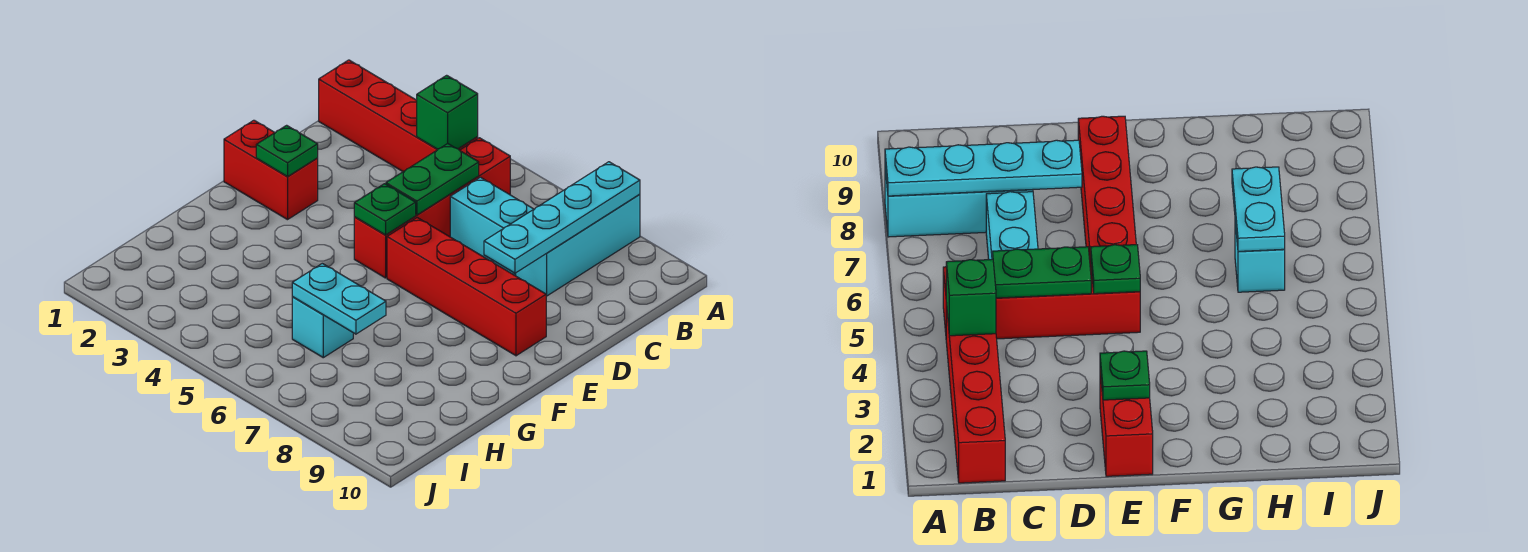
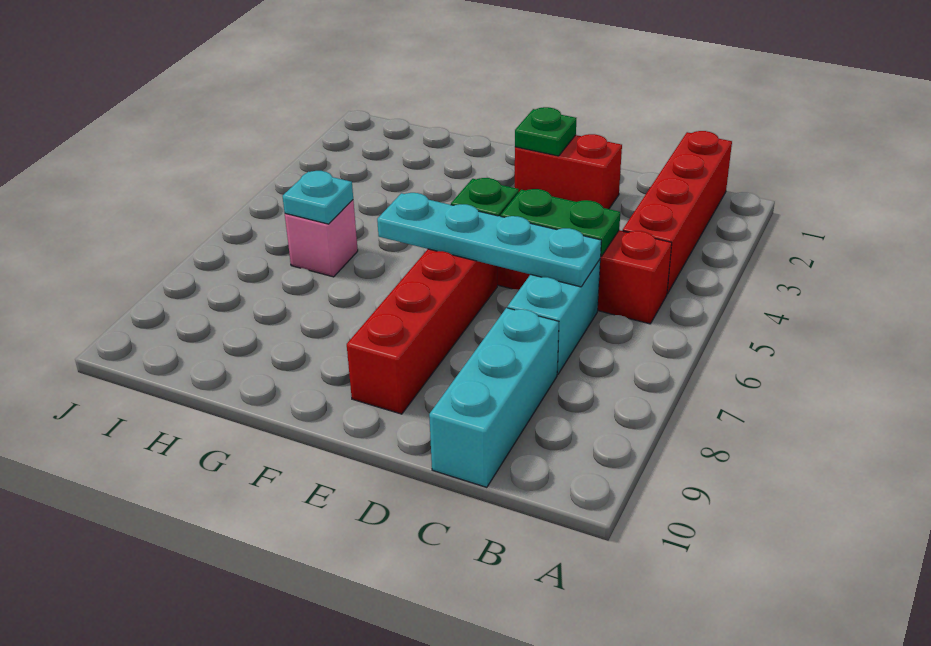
cyan brick A8:C8 level 1 -> cyan brick C8:C10 level 1
cyan plate A8:D8 level 2 -> cyan plate C6:F6 level 2
green brick B4 level 2 -> none
red brick E1:E2 level 1 -> red brick D2:E2 level 1
cyan brick H6 level 1 -> pink brick H6 level 1
cyan plate H6:H7 level 2 -> cyan plate H6 level 2

